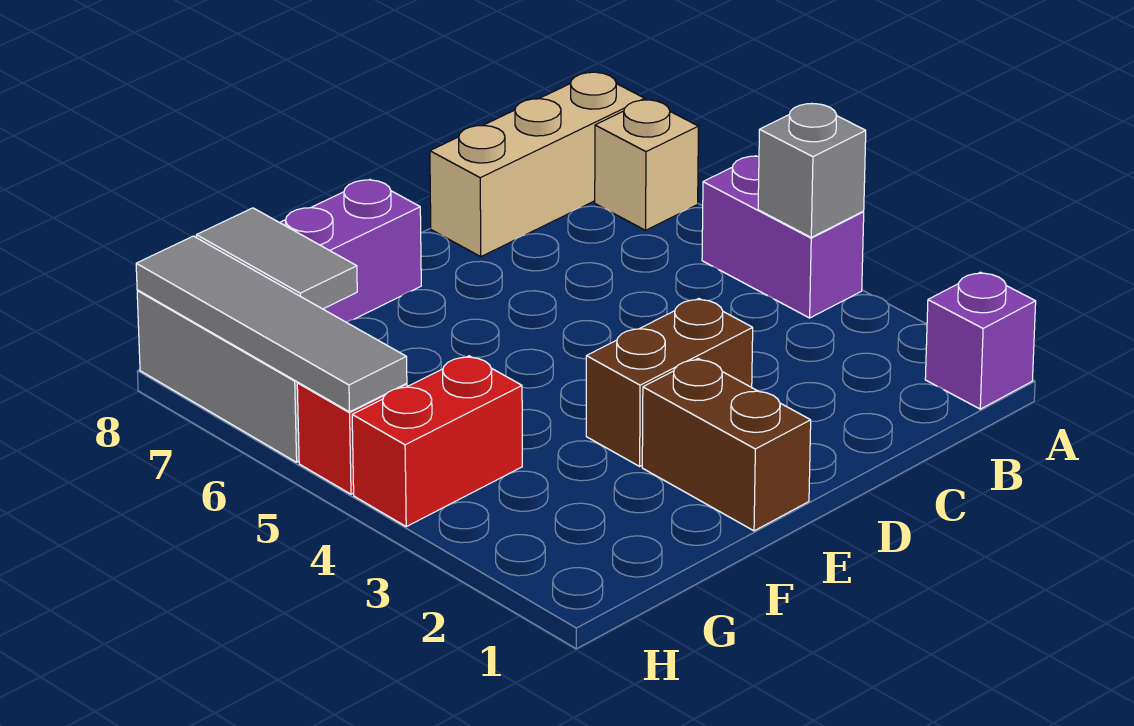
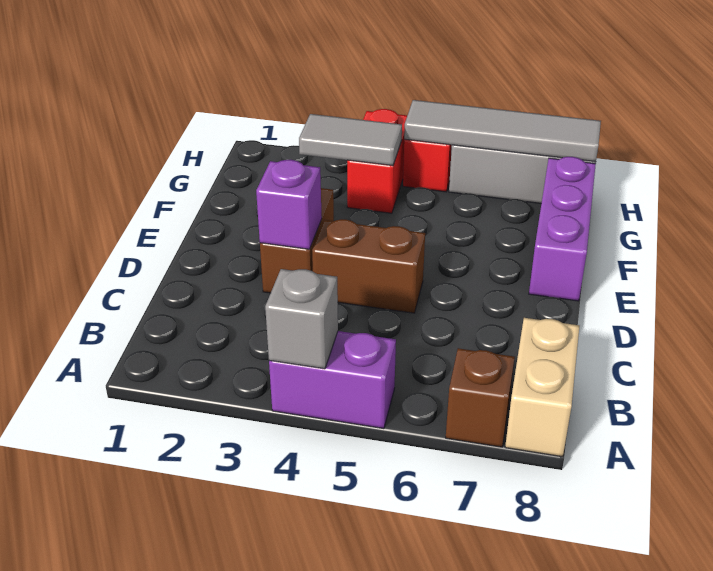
purple brick A1 level 1 -> purple brick D3 level 2
tan brick A7 level 1 -> brown brick A7 level 1
tan brick A8:C8 level 1 -> tan brick A8:B8 level 1
brown brick E1:E2 level 1 -> brown brick D4:D5 level 1
grey tile G7:G8 level 2 -> grey tile G3:G4 level 2

